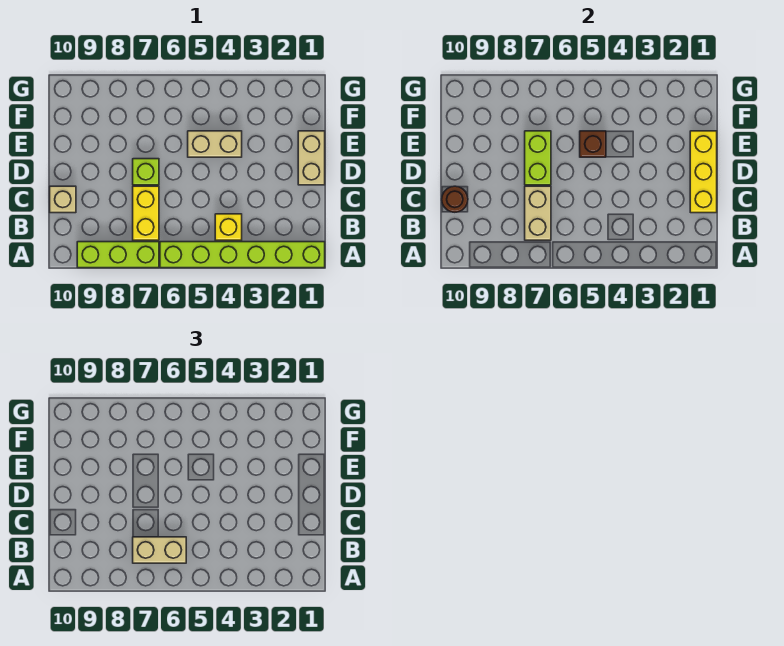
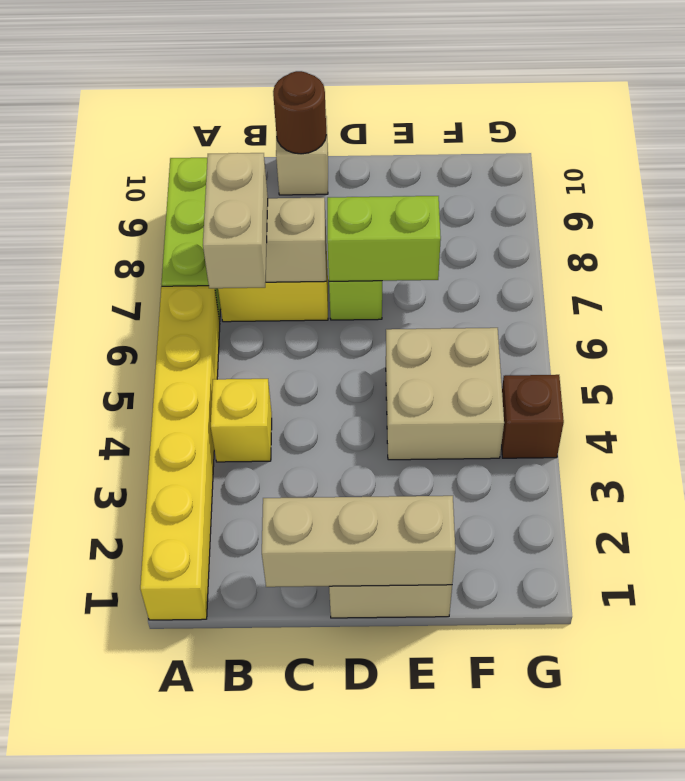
lime brick A1:A6 level 1 -> yellow brick A1:A6 level 1
yellow brick C1:E1 level 2 -> tan brick C1:E1 level 2
tan brick E4:E5 level 1 -> tan brick E4:F5 level 1
brown brick E5 level 2 -> brown brick G4 level 1

